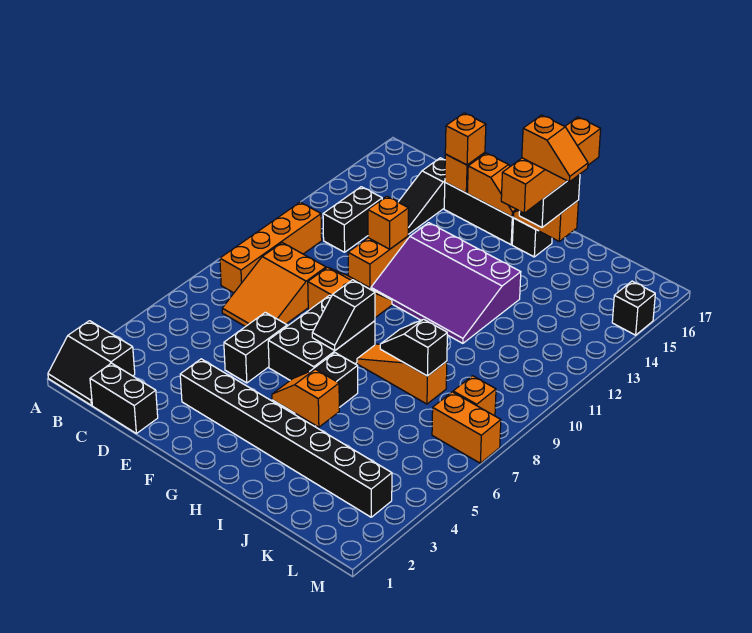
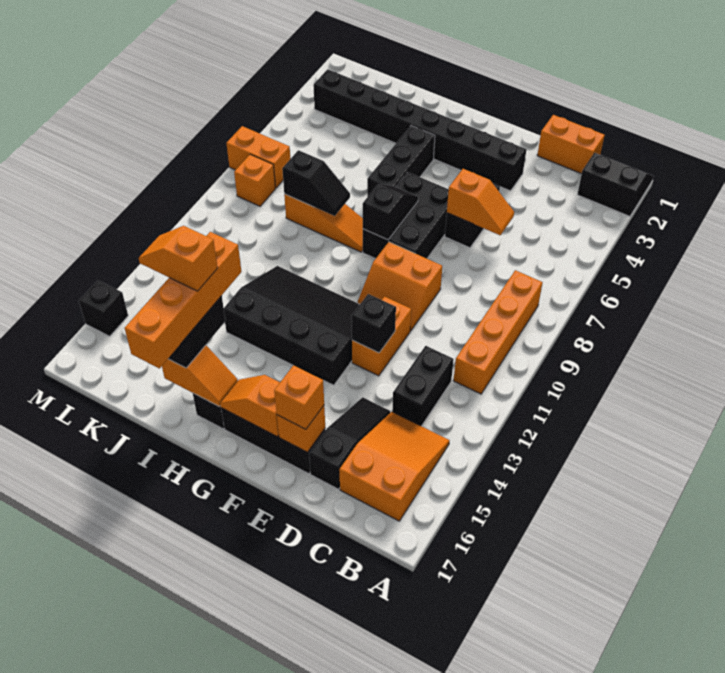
black brick C1:D1 level 1 -> orange brick C1:D1 level 1
orange slope C7:D9 level 1 top 9 -> orange slope B14:C16 level 1 top 16
orange brick E12 level 2 -> black brick E12 level 2
purple slope F11:I13 level 1 top 13 -> black slope F11:I13 level 1 top 13
orange slope H4:I4 level 2 top I -> orange slope D6:E6 level 2 top E

